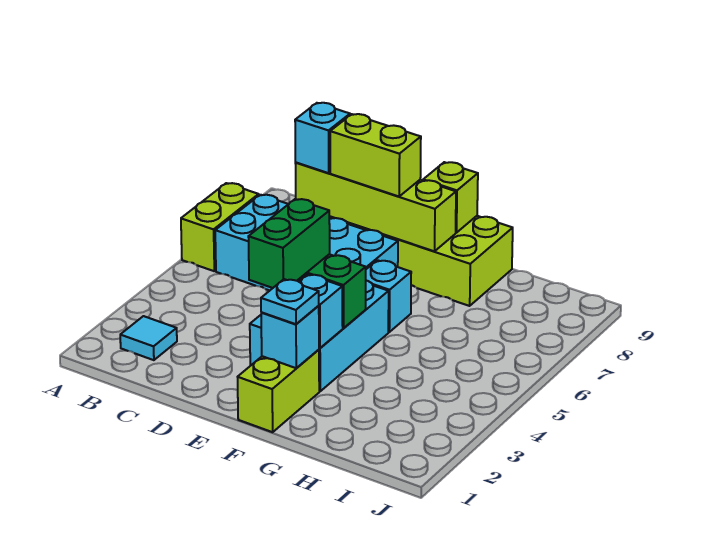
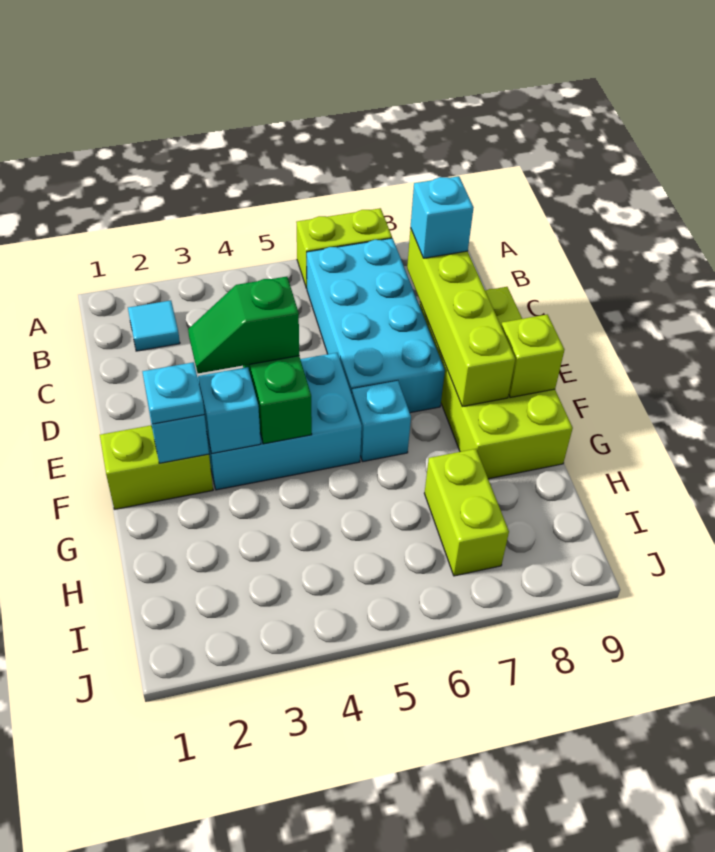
lime brick D8:E8 level 3 -> lime brick H7:I7 level 1
green brick E3:E4 level 3 -> green slope E3:E4 level 3 top 4

